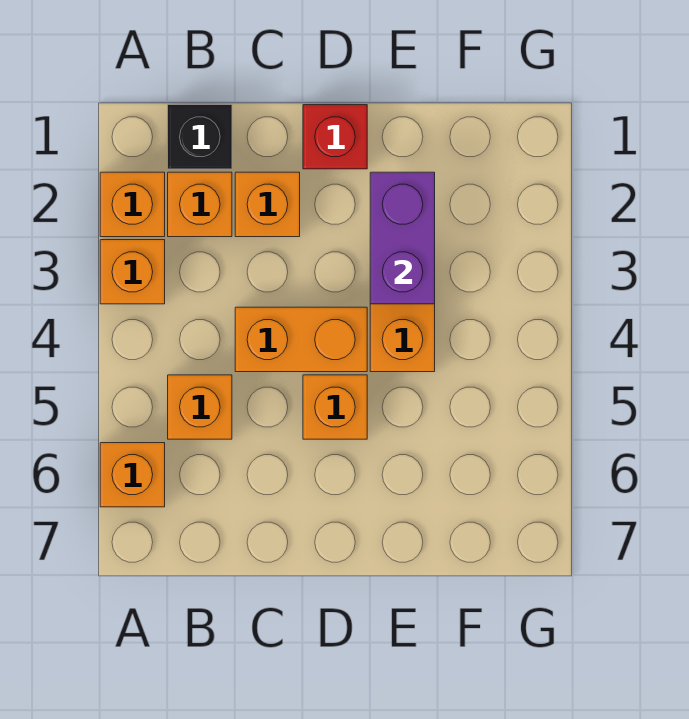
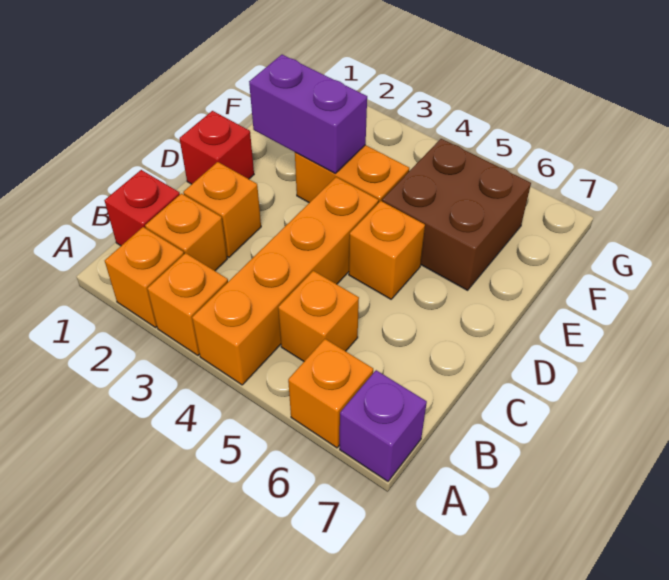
none -> purple brick A7 level 1
black brick B1 level 1 -> red brick B1 level 1
orange brick C4:D4 level 1 -> orange brick A4:D4 level 1
none -> brown brick E5:F6 level 1

